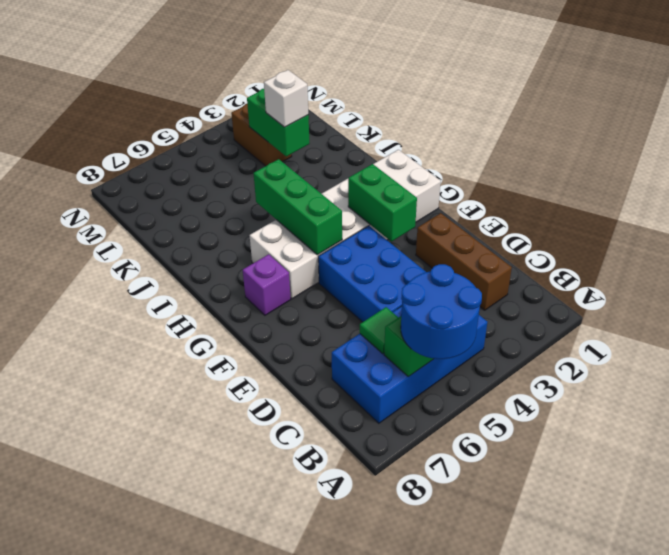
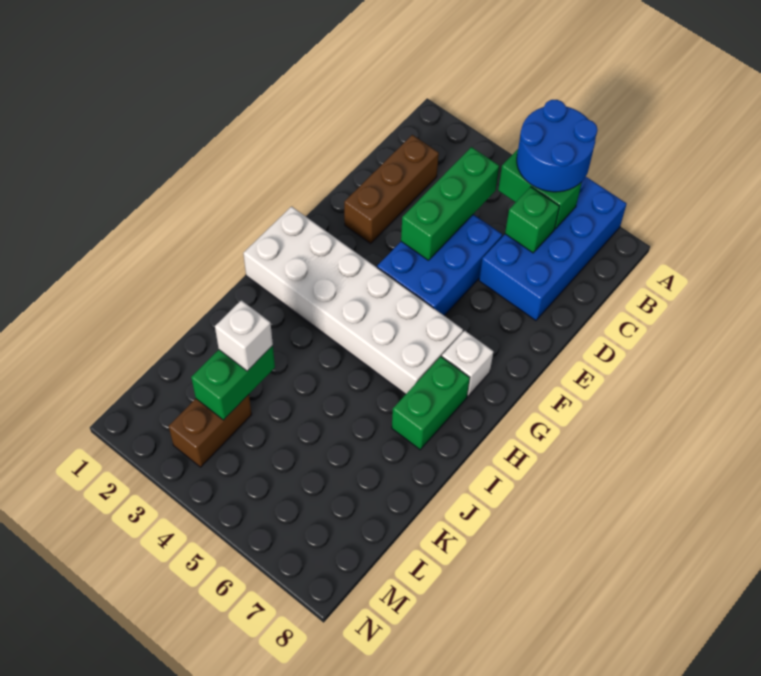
blue brick B4:C7 level 1 -> blue brick A6:D7 level 1
green tile C6 level 2 -> green brick C6 level 2
green brick F3:G3 level 2 -> green brick H7:I7 level 1
green brick G5:I5 level 2 -> green brick C4:E4 level 2
purple brick G7 level 1 -> white brick G7 level 1

